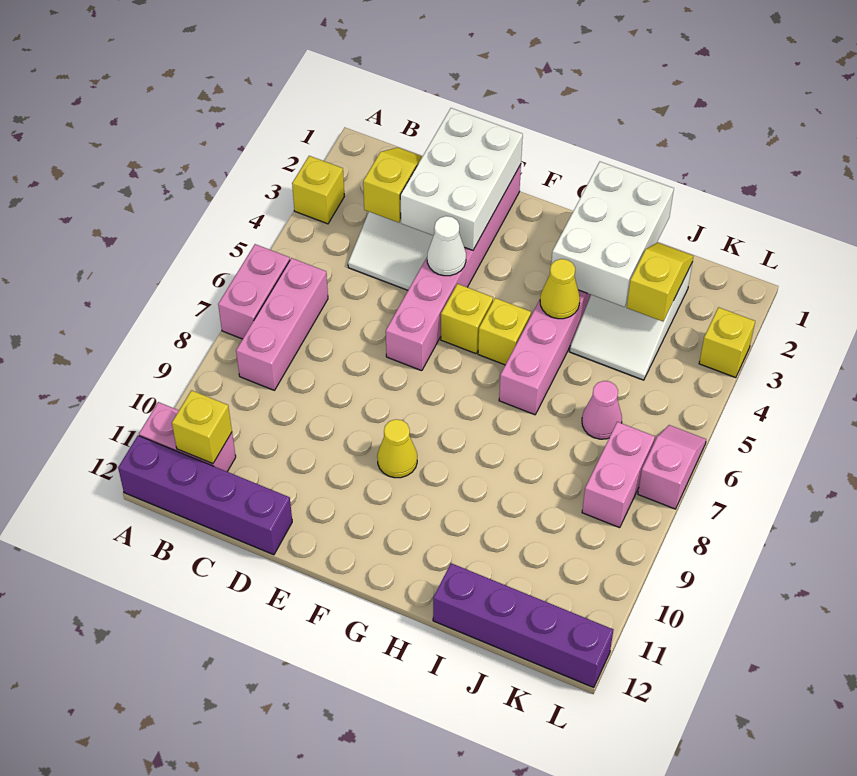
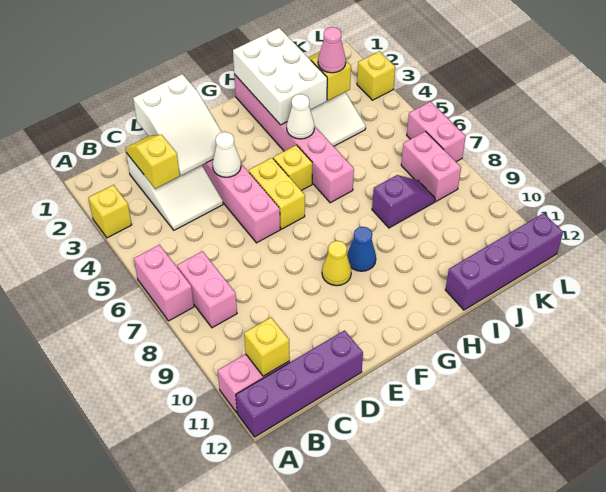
pink brick B6:B8 level 1 -> pink brick B7:B8 level 1
white brick D1:E3 level 2 -> white slope D1:E3 level 2 top 1
yellow brick F5 level 1 -> yellow brick F5:F6 level 1
none -> blue cone G9 level 1
yellow cone H4 level 2 -> white cone H4 level 2
none -> purple slope I8:J8 level 1 top I
pink cone J6 level 1 -> pink cone J3 level 3
pink slope L6:L7 level 1 top 7 -> pink brick L6:L7 level 1

